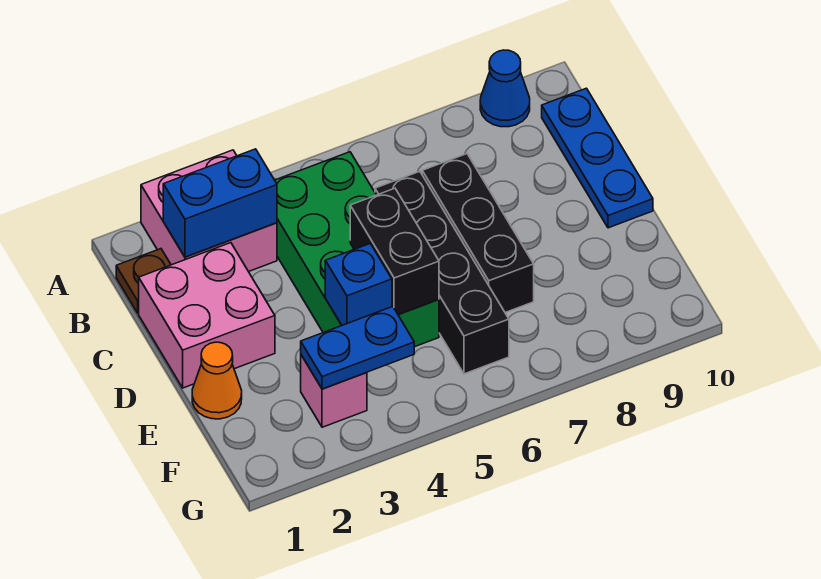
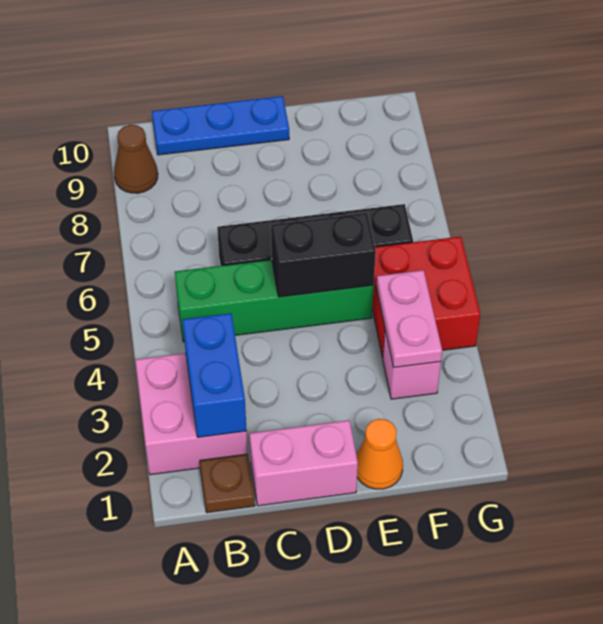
blue cone A9 level 1 -> brown cone A9 level 1
green brick B4:E5 level 1 -> green brick B5:E5 level 1
pink brick C1:D2 level 1 -> pink brick C1:D1 level 1
black brick C7:E7 level 1 -> none
blue brick E4 level 2 -> none
blue plate F3:F4 level 2 -> pink plate F3:F4 level 2
none -> red brick F4:G5 level 1

